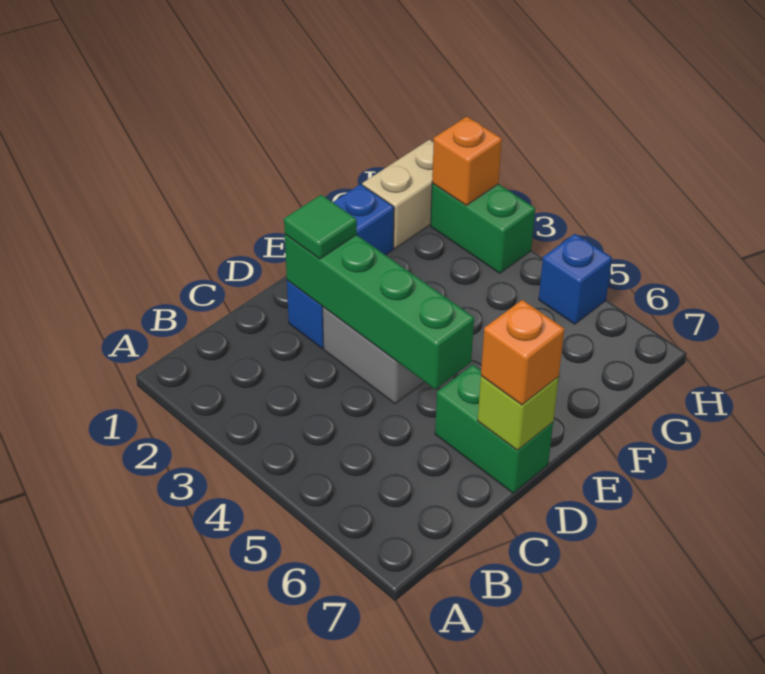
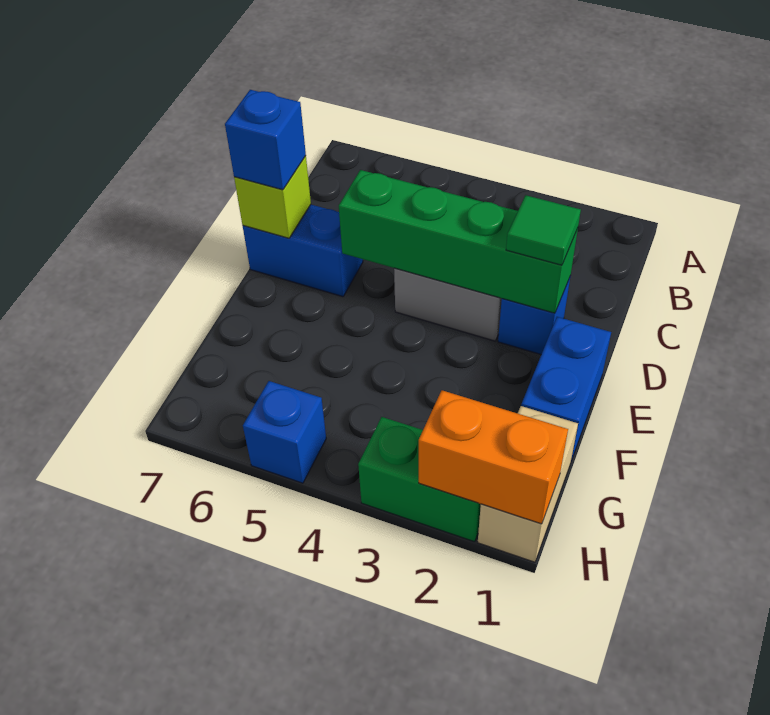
green brick D6:D7 level 1 -> blue brick D6:D7 level 1
orange brick D7 level 3 -> blue brick D7 level 3
orange brick H2 level 2 -> orange brick H1:H2 level 2

